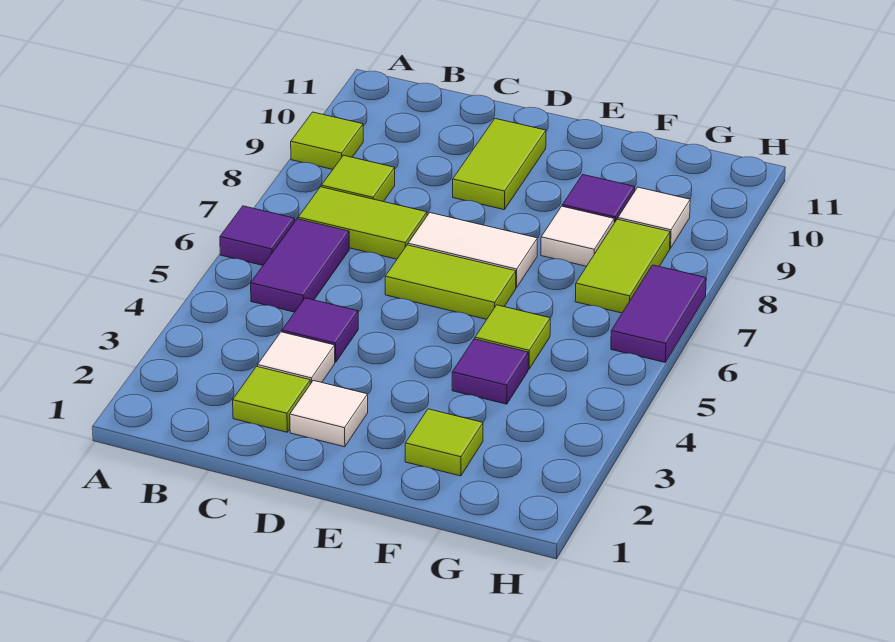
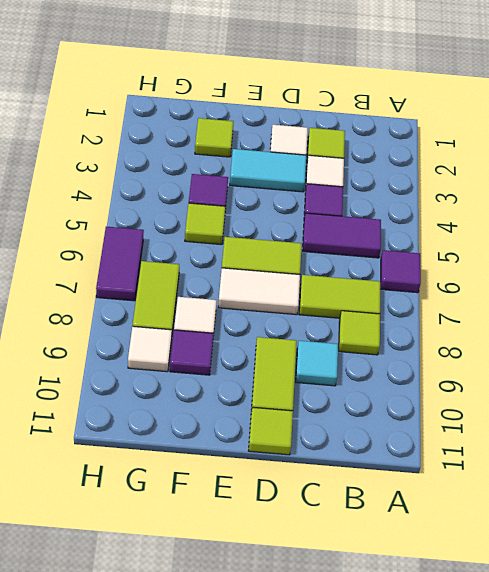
lime tile A9 level 1 -> lime tile D11 level 1
purple tile B5:B6 level 1 -> purple tile B5:C5 level 1
none -> cyan tile C9 level 1
none -> cyan tile D3:E3 level 1

